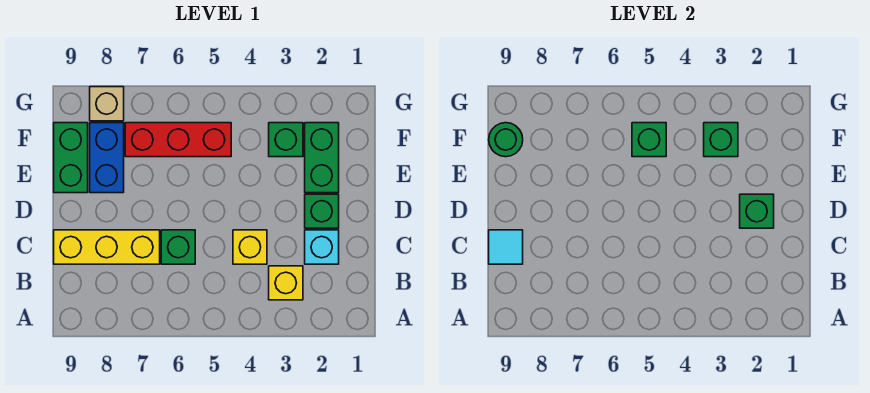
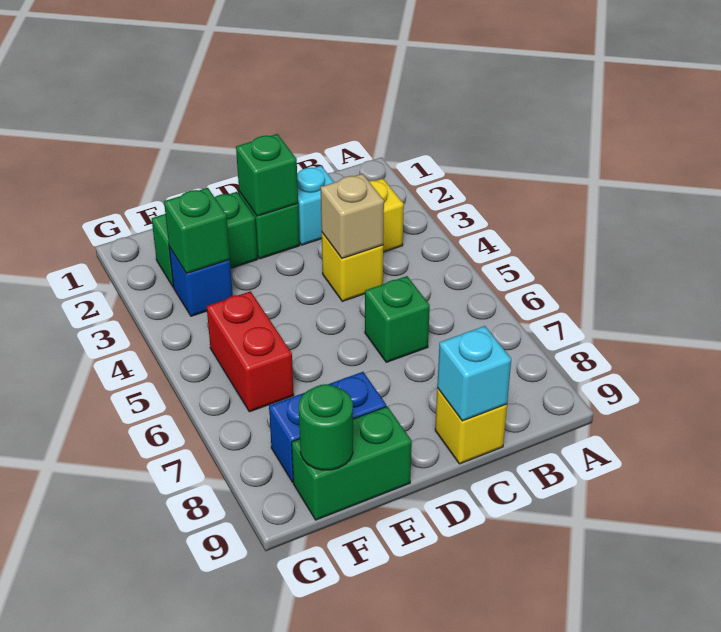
yellow brick C7:C9 level 1 -> yellow brick C9 level 1
cyan tile C9 level 2 -> cyan brick C9 level 2
green brick F3 level 1 -> blue brick F3 level 1
red brick F5:F7 level 1 -> red brick F5:F6 level 1
green brick F5 level 2 -> none
tan brick G8 level 1 -> tan brick C4 level 2

